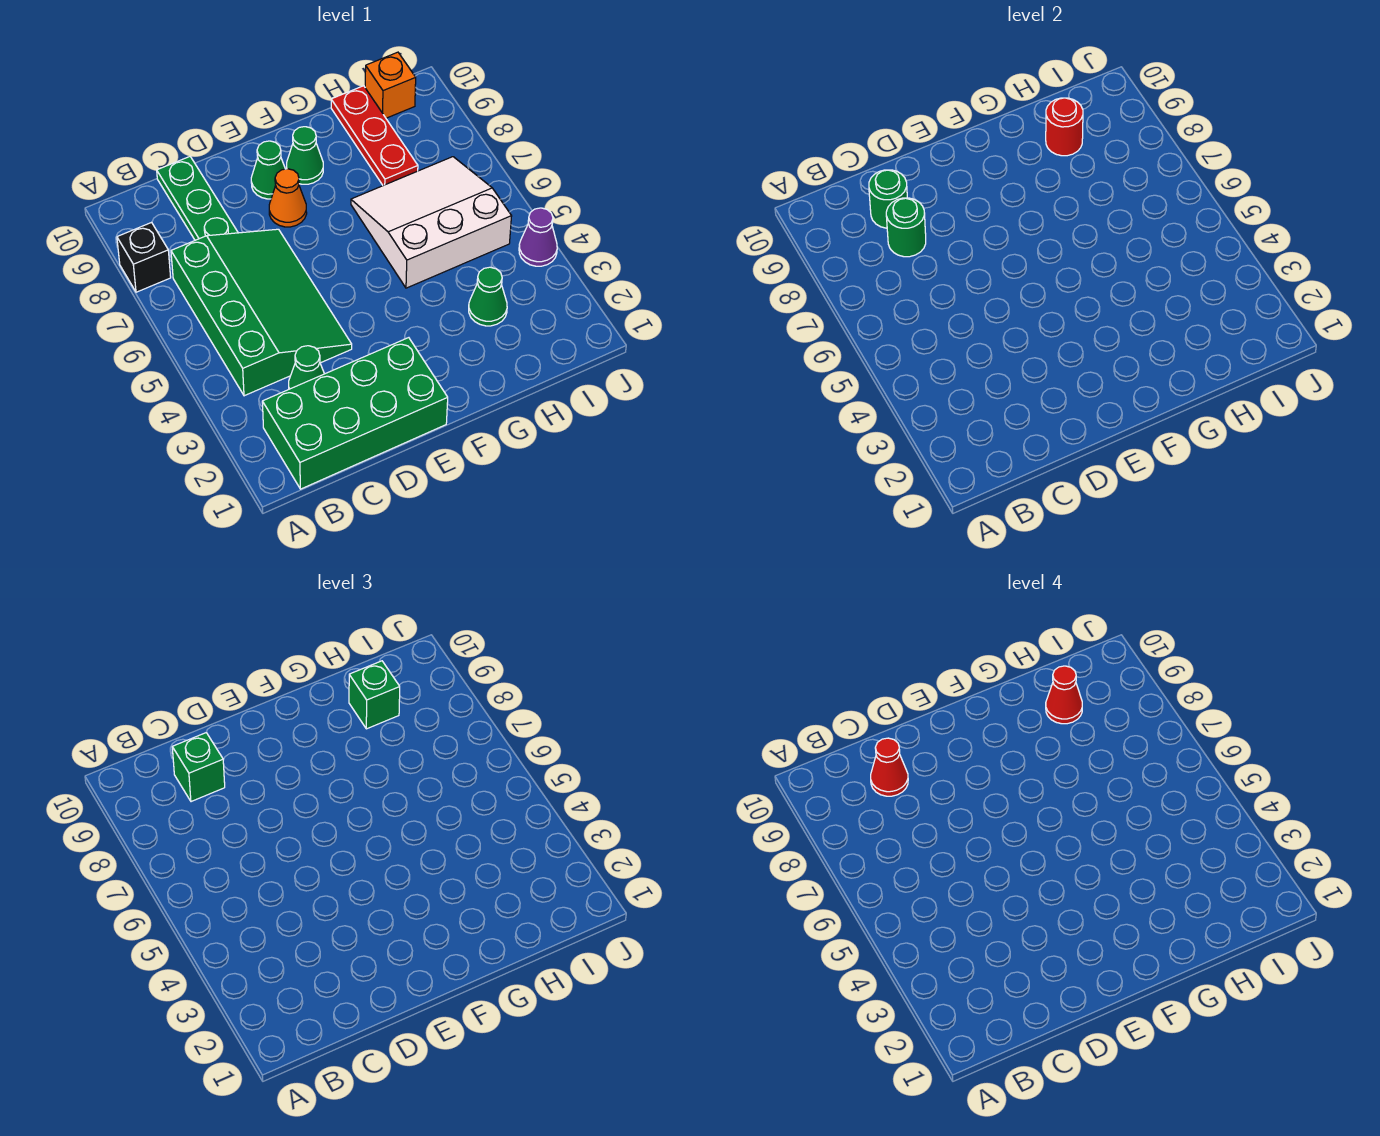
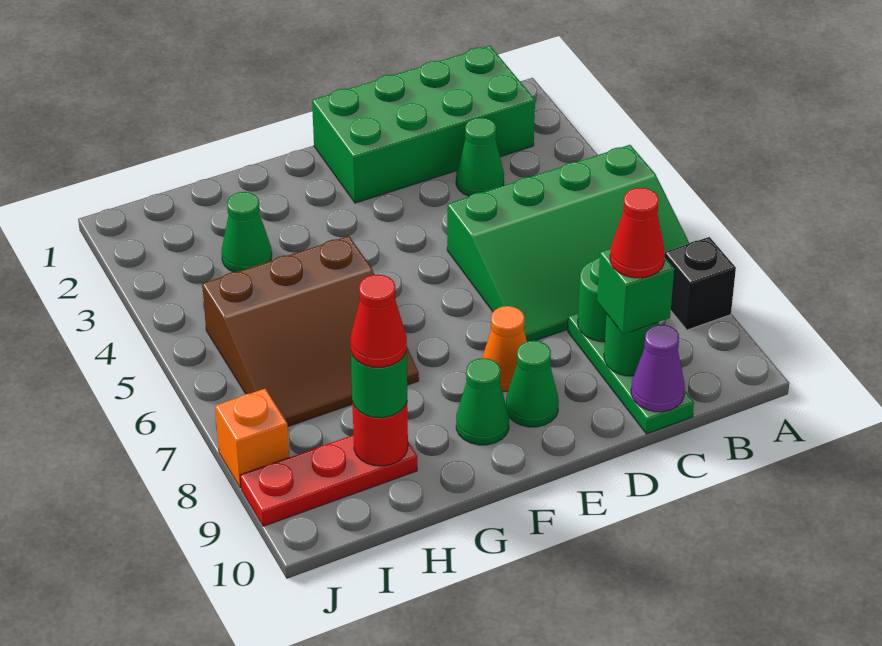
green slope B4:D7 level 1 top B -> green slope A5:D7 level 1 top 5
white slope G5:I7 level 1 top 5 -> brown slope G5:I7 level 1 top 5
red plate H8:H10 level 1 -> red plate H9:J9 level 1
green brick H9 level 3 -> green round brick H9 level 3
orange brick I10 level 1 -> orange brick J8 level 1
purple cone J4 level 1 -> purple cone C10 level 2

